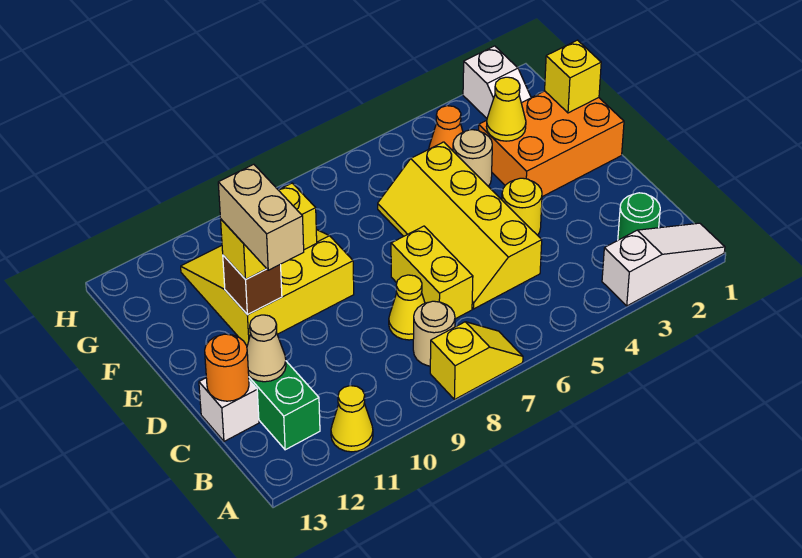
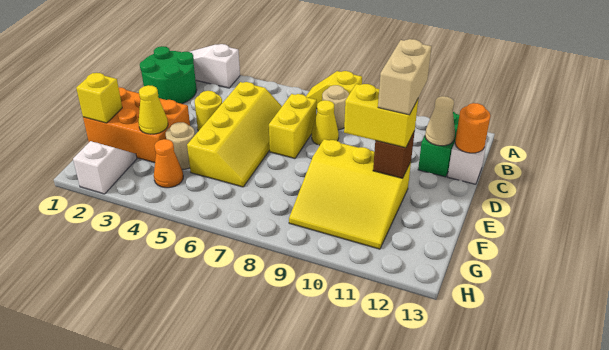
yellow cone A11 level 1 -> none
green round brick B2 level 1 -> green round brick B1:C2 level 1

